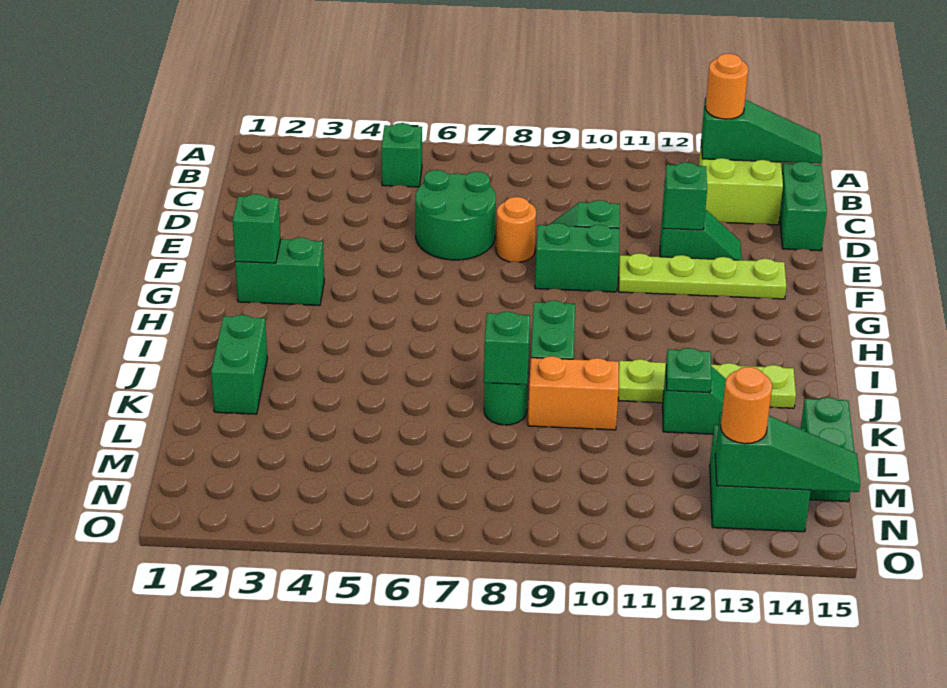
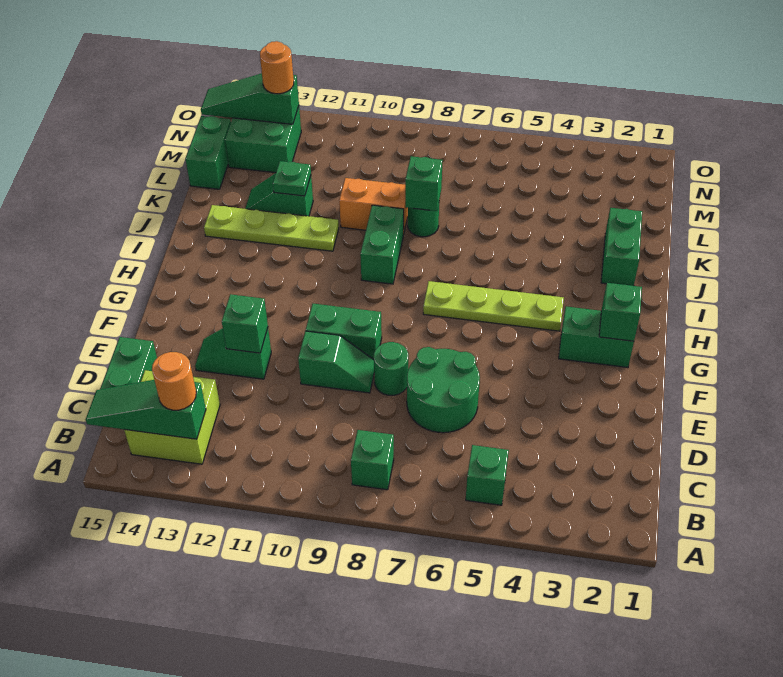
none -> green brick B8 level 1
orange round brick E8 level 1 -> green round brick E8 level 1
lime plate F11:F14 level 1 -> lime plate H4:H7 level 1

